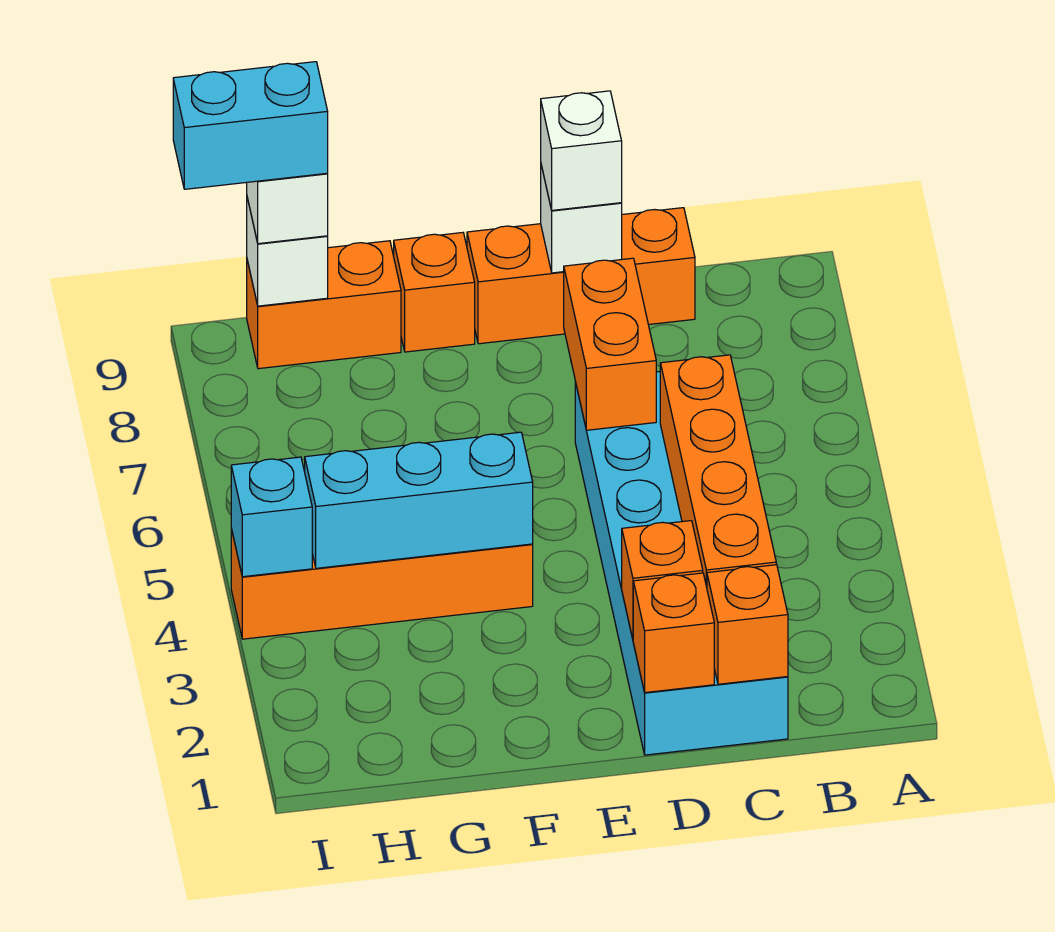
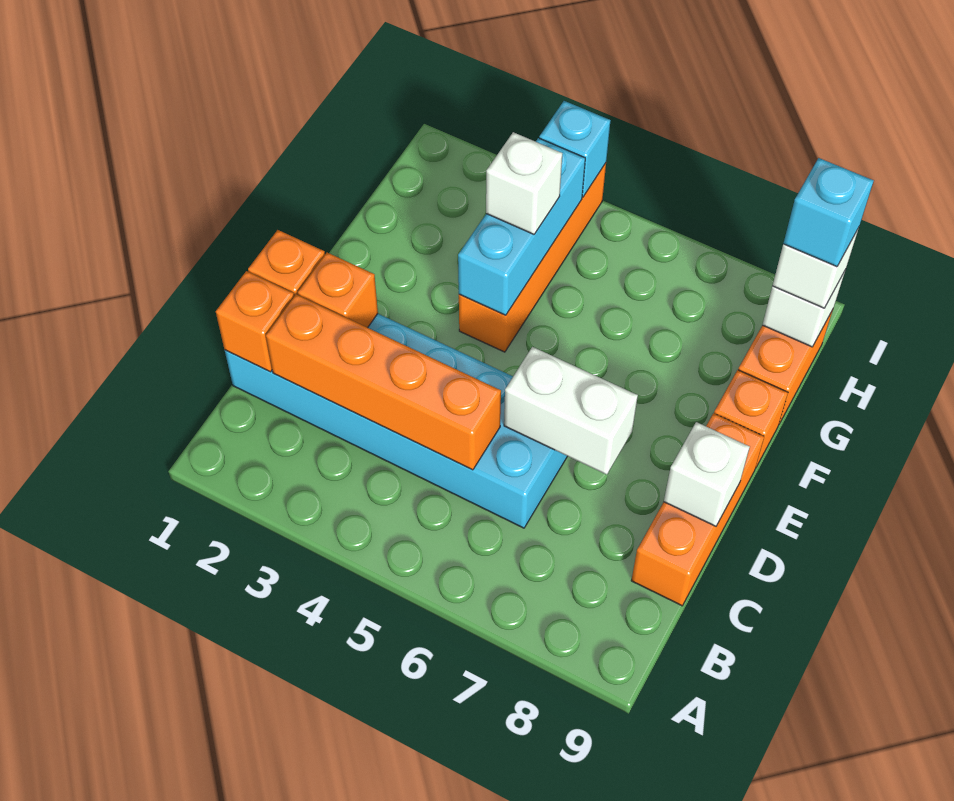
orange brick D6:D7 level 2 -> white brick D6:D7 level 2
white brick D9 level 3 -> white brick G4 level 3
cyan brick H9:I9 level 4 -> cyan brick H9 level 4

